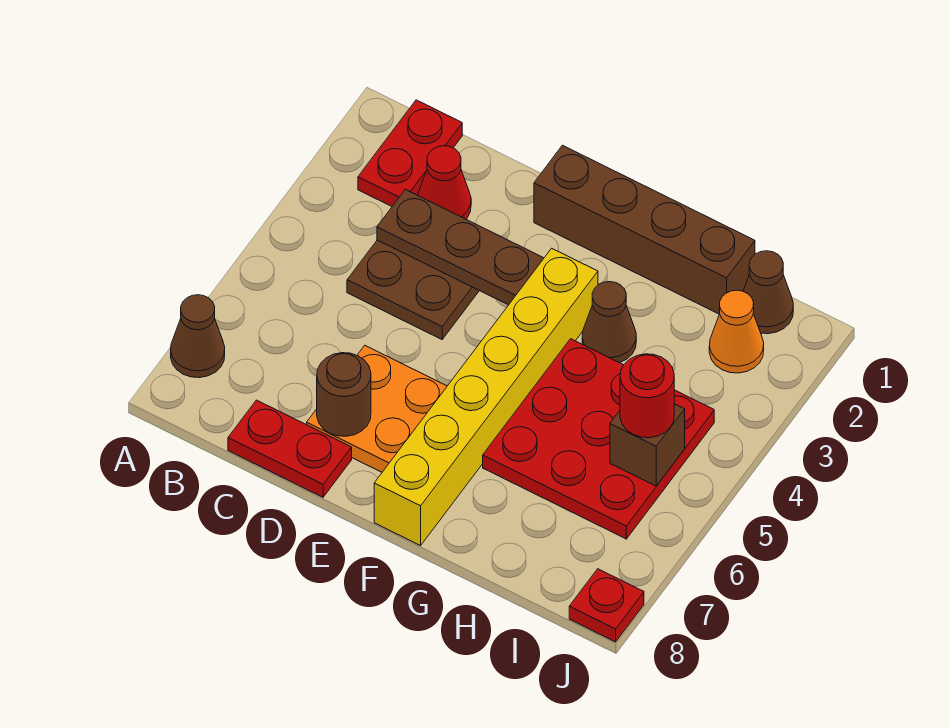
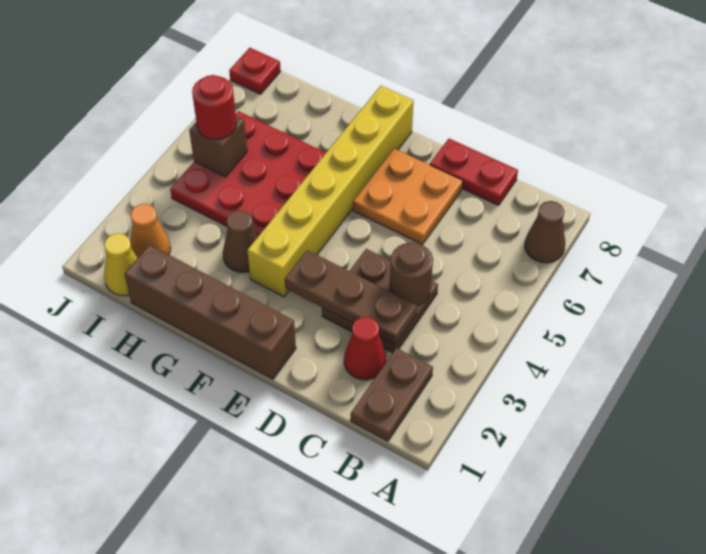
red plate B1:B2 level 1 -> brown plate B1:B2 level 1
brown round brick D7 level 2 -> brown round brick C4 level 2
brown cone I1 level 1 -> yellow cone I1 level 1

